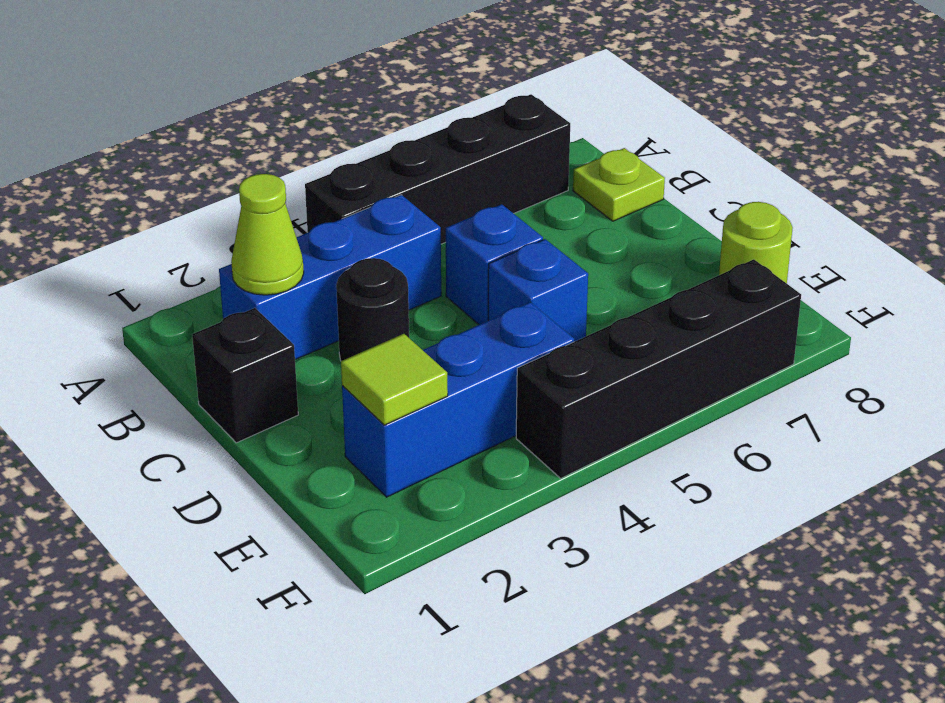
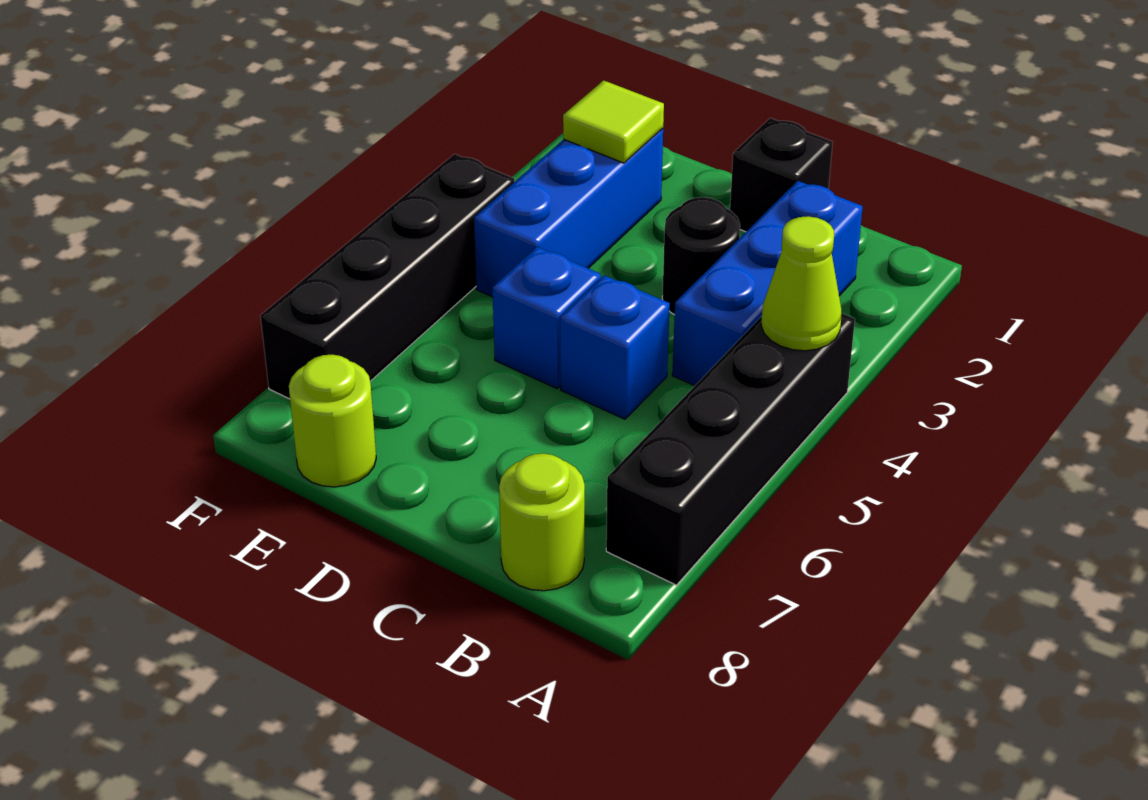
lime cone B2 level 2 -> lime cone A4 level 2
lime plate B8 level 1 -> lime round brick B8 level 1

